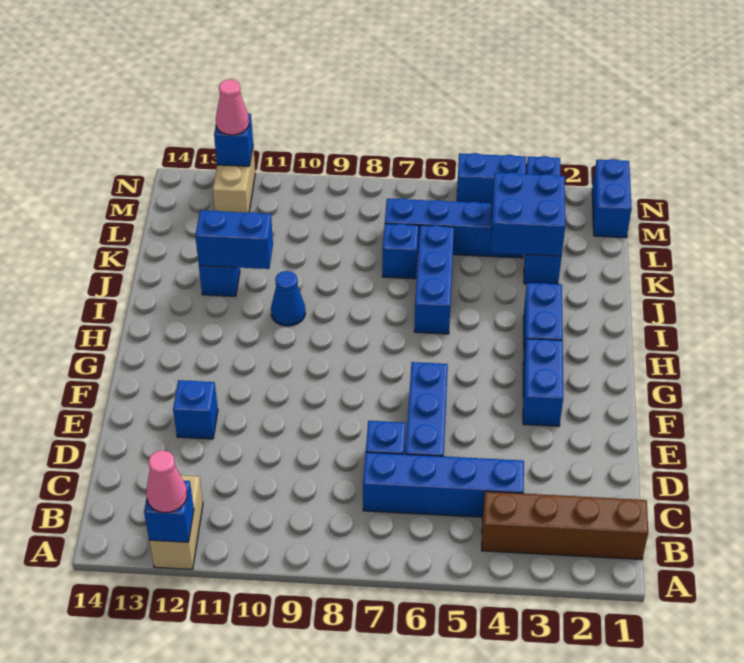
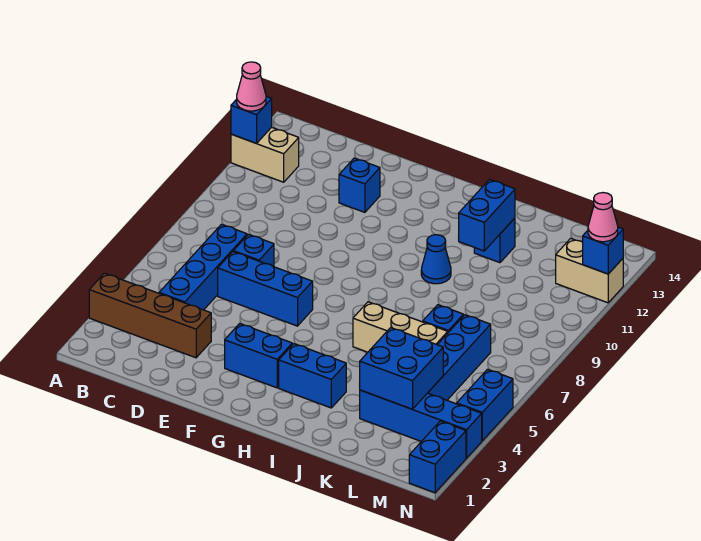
brown brick B1:B4 level 1 -> brown brick A3:D3 level 1
blue brick I6:K6 level 1 -> tan brick I6:K6 level 1
blue brick M1:N1 level 1 -> blue brick N1:N2 level 1

